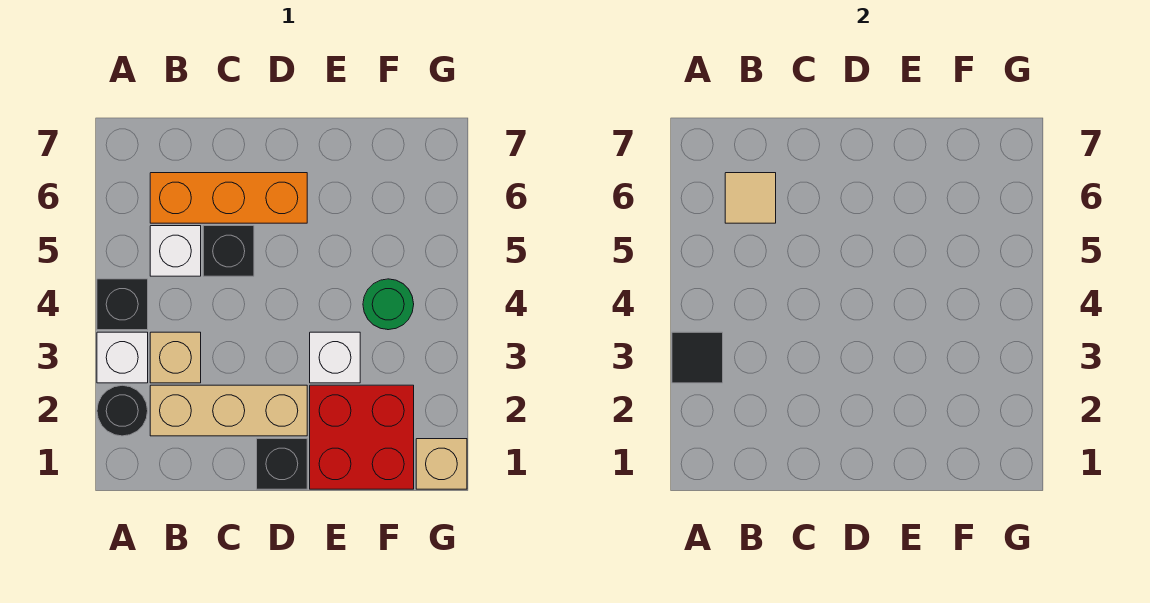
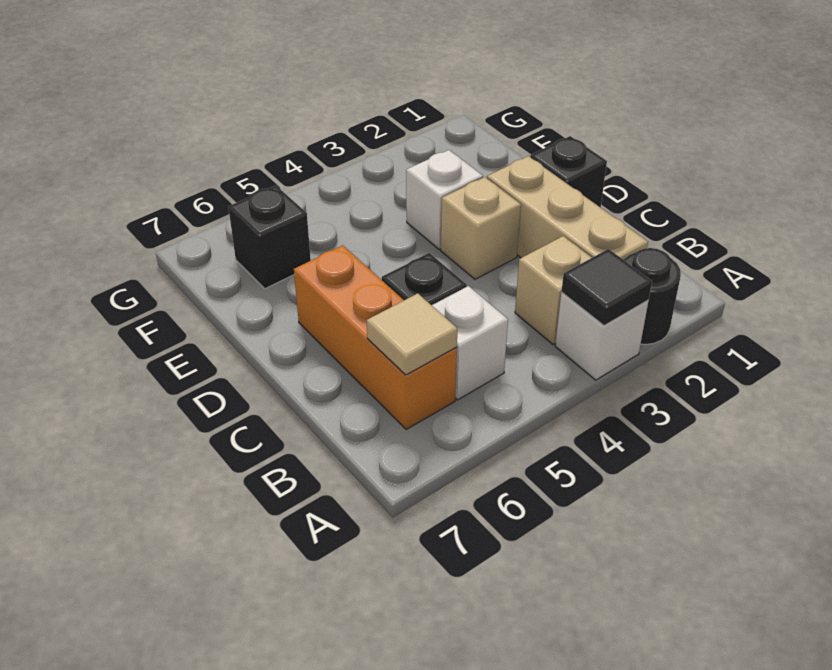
black brick A4 level 1 -> black brick F6 level 1
red brick E1:F2 level 1 -> none
green round brick F4 level 1 -> none
tan brick G1 level 1 -> tan brick D3 level 1

